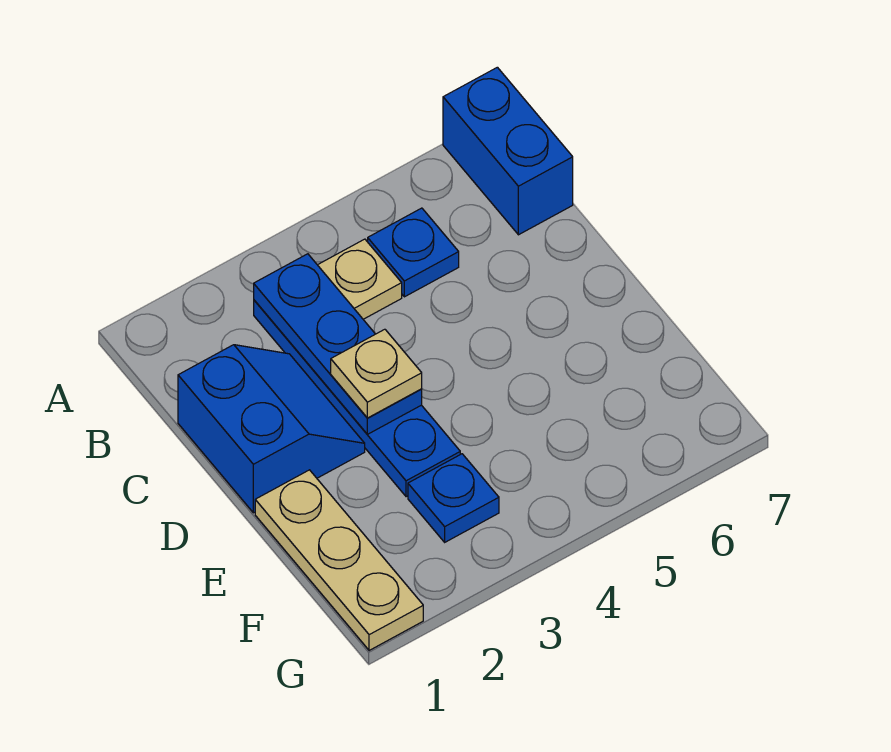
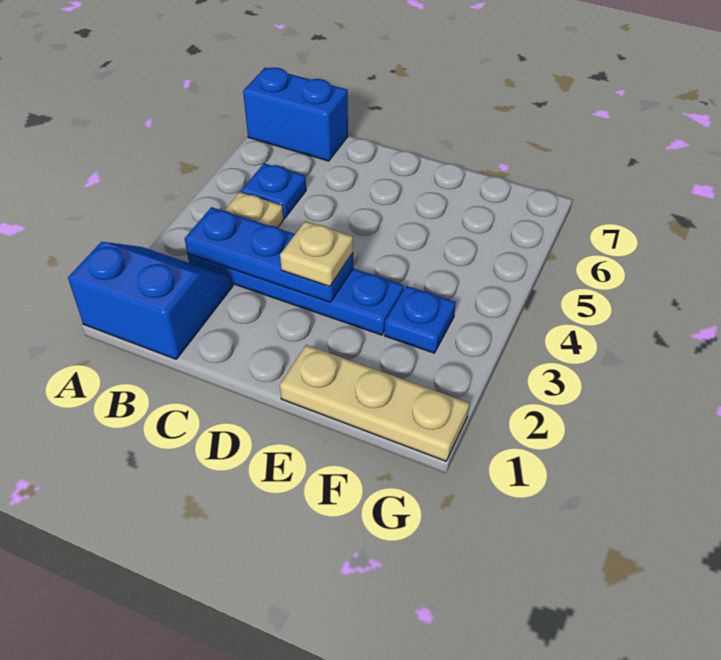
blue slope C1:D2 level 1 top 1 -> blue slope A1:B2 level 1 top 1

